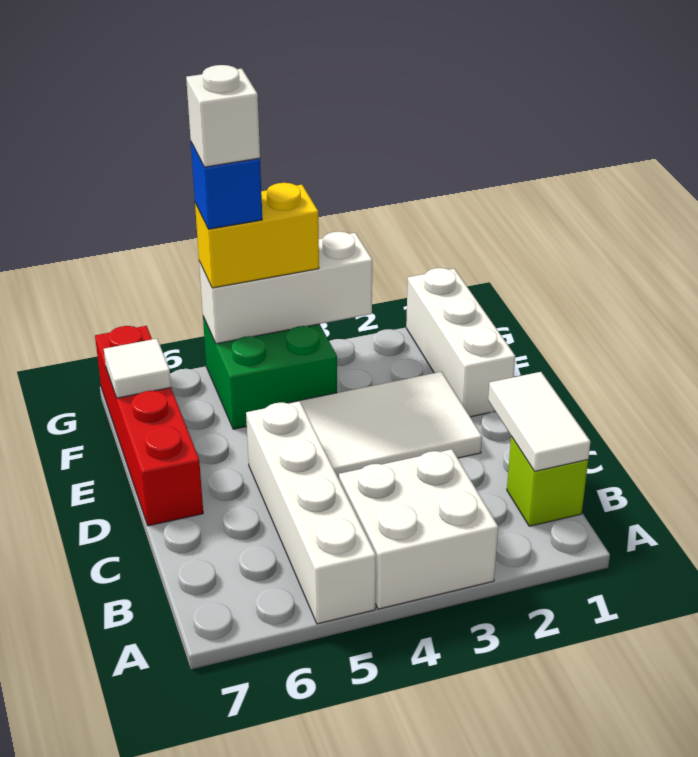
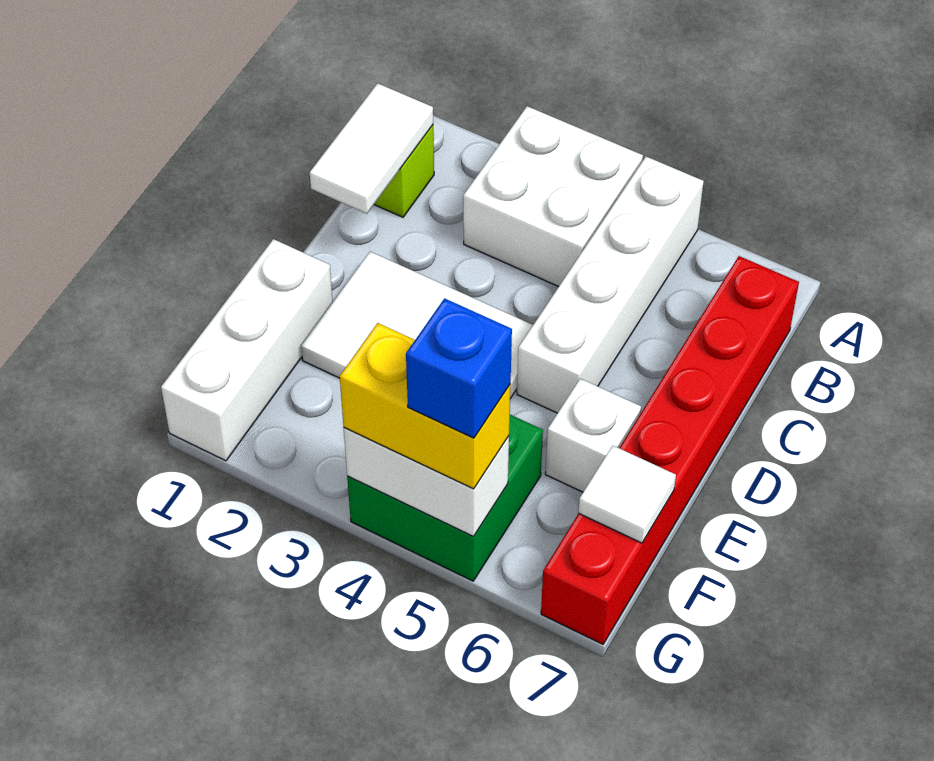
red brick D7:G7 level 1 -> red brick B7:G7 level 1
white brick G3:G5 level 2 -> white brick G4:G5 level 2
white brick G5 level 5 -> white brick E6 level 1

